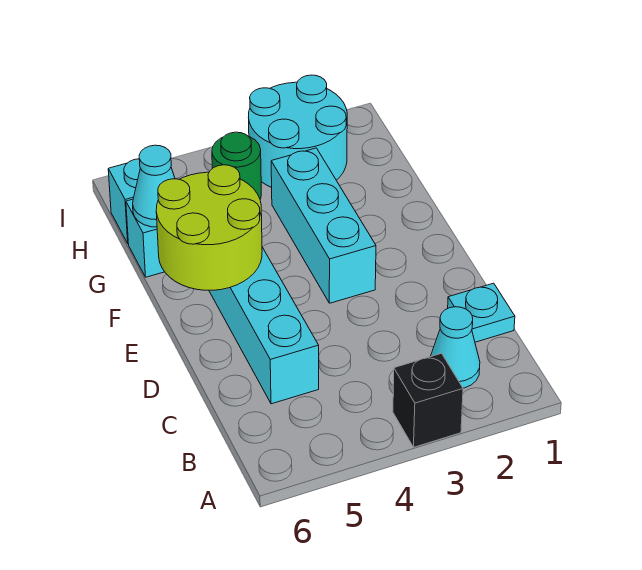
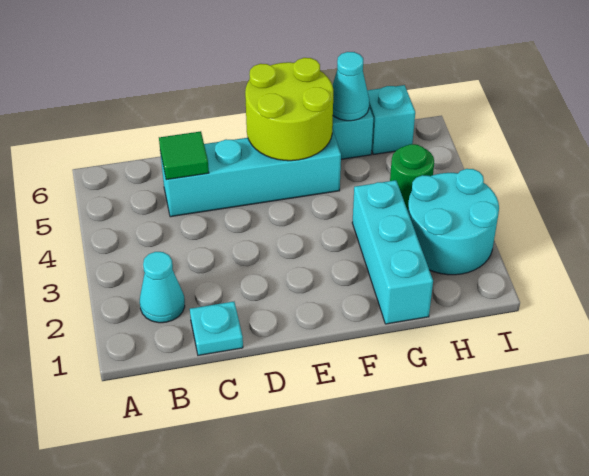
black brick A3 level 1 -> none
none -> green tile C5 level 2
cyan brick E3:G3 level 1 -> cyan brick G1:G3 level 1

